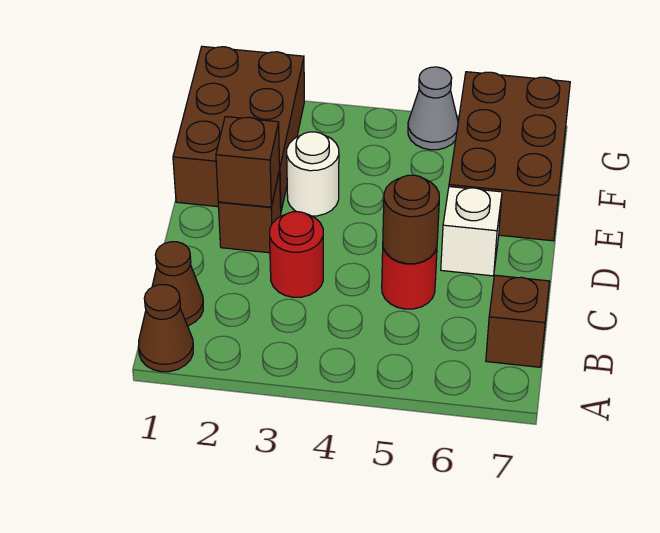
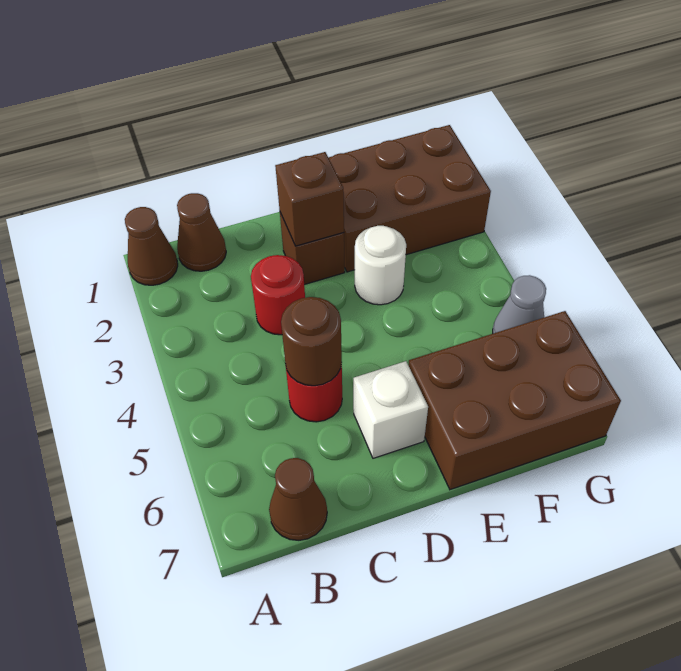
brown brick B7 level 1 -> brown cone B7 level 1

